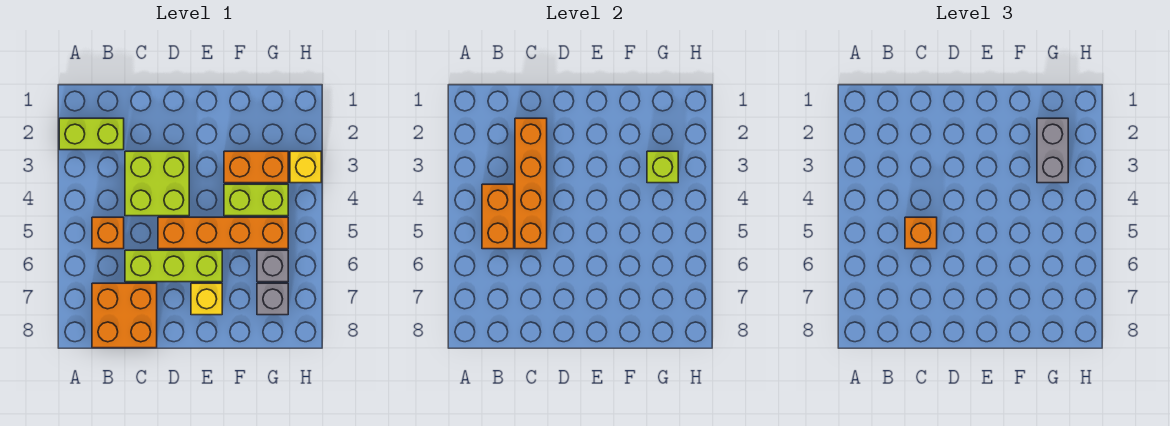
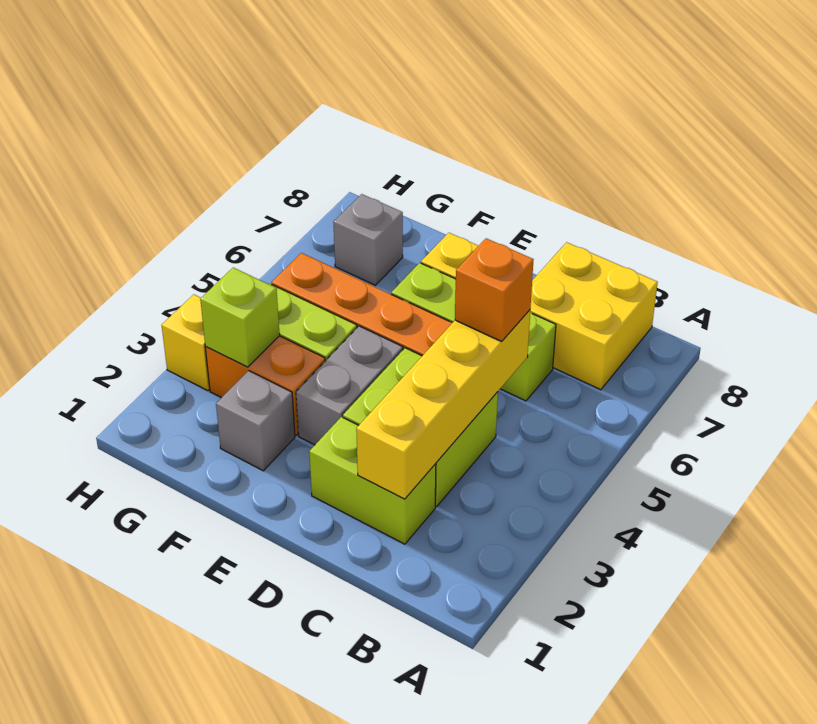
lime brick A2:B2 level 1 -> lime brick C2:D2 level 1
orange brick B4:B5 level 2 -> none
orange brick B5 level 1 -> none
orange brick B7:C8 level 1 -> yellow brick B7:C8 level 1
orange brick C2:C5 level 2 -> yellow brick C2:C5 level 2
grey brick G2:G3 level 3 -> grey brick E3:E4 level 1
grey brick G6 level 1 -> grey brick F2 level 1

